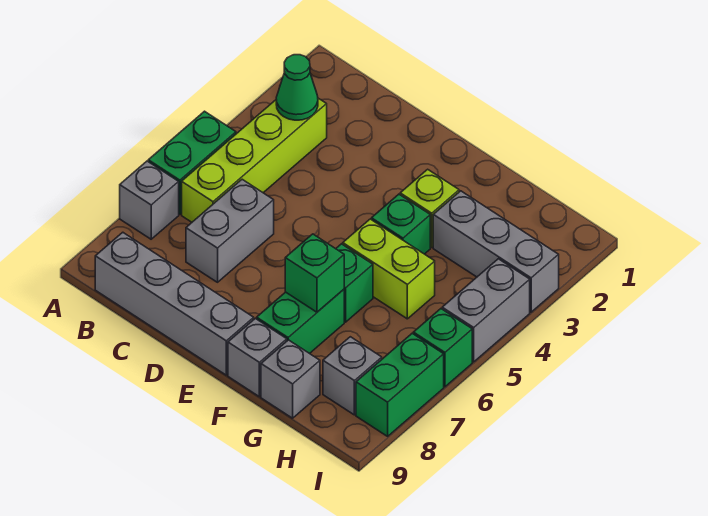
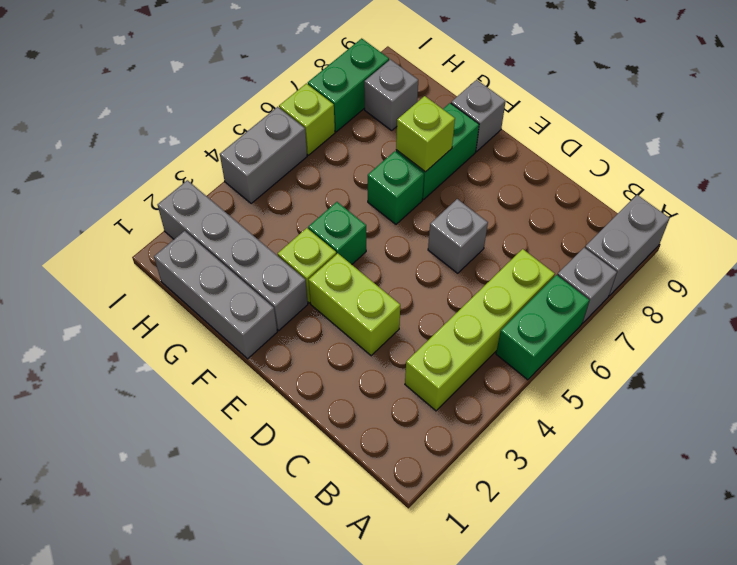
green cone B3 level 2 -> none
grey brick B9:E9 level 1 -> grey brick F2:I2 level 1
grey brick C6:C7 level 1 -> grey brick A8:A9 level 1
lime brick F5:G5 level 1 -> lime brick D3:E3 level 1
green brick F7 level 2 -> lime brick F7 level 2
grey brick G3:I3 level 1 -> grey brick F1:H1 level 1
grey brick G9 level 1 -> grey brick D6 level 1
green brick I6 level 1 -> lime brick I6 level 1

